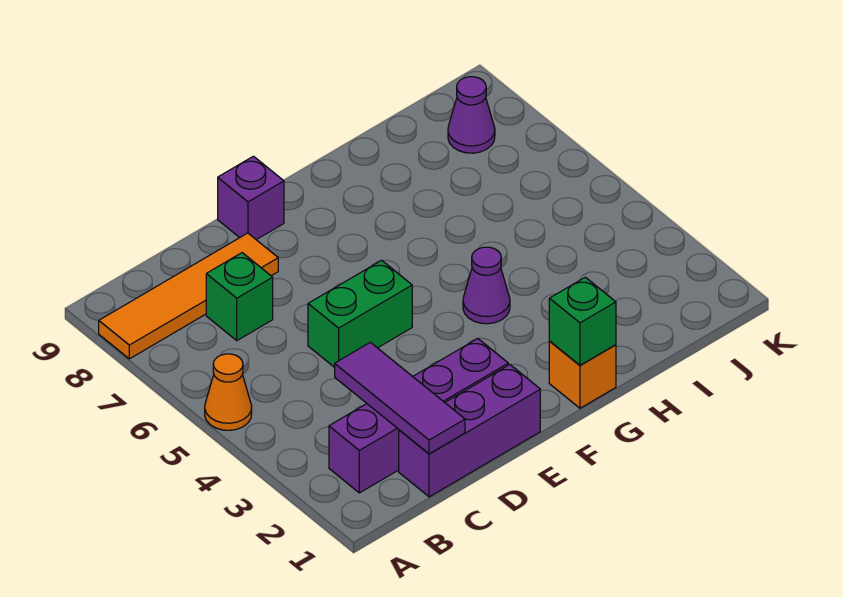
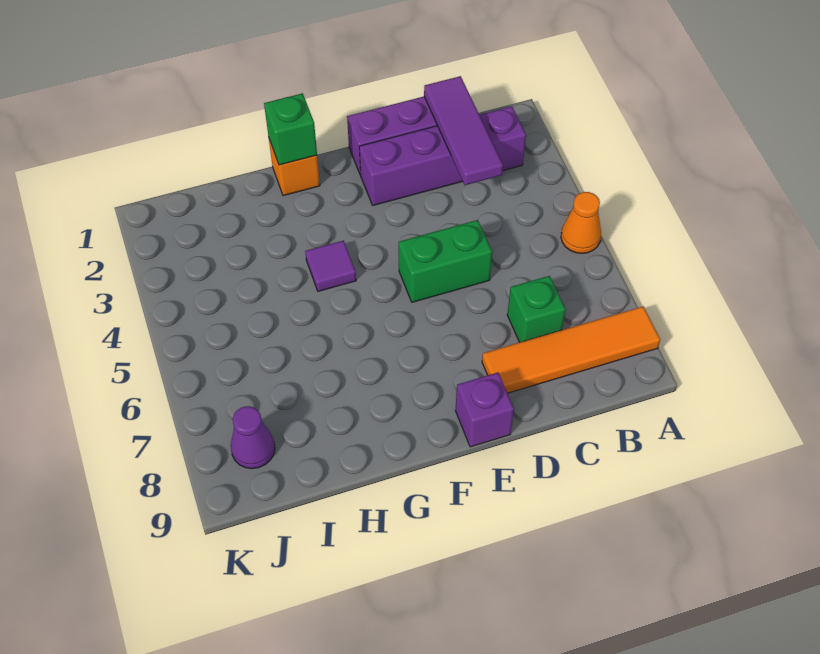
purple cone G4 level 1 -> purple tile G4 level 1

